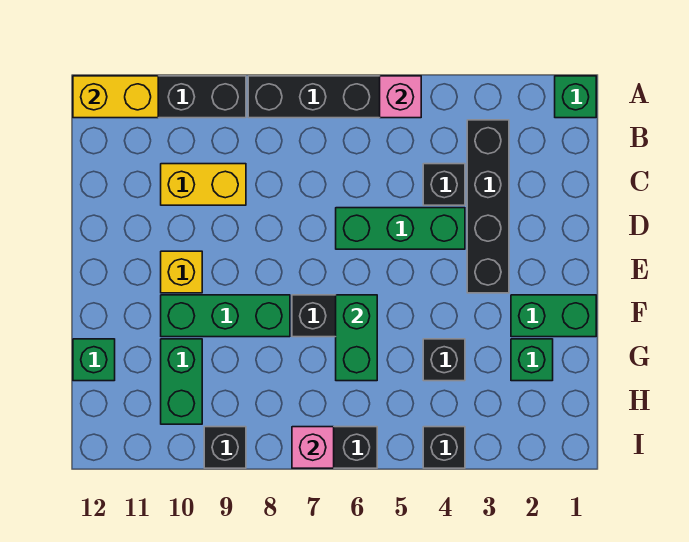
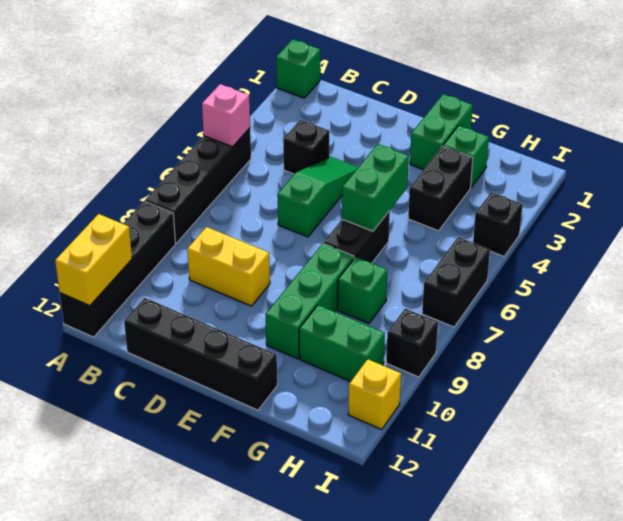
black brick B3:E3 level 1 -> black brick C12:F12 level 1
yellow brick C9:C10 level 1 -> yellow brick C9:D9 level 1
green brick D4:D6 level 1 -> green slope D4:D6 level 1 top 6
yellow brick E10 level 1 -> yellow brick I11 level 1
green brick F6:G6 level 2 -> green brick F5:F6 level 2
black brick G4 level 1 -> black brick G3:G4 level 1
green brick G12 level 1 -> green brick G8 level 1
pink brick I7 level 2 -> none

